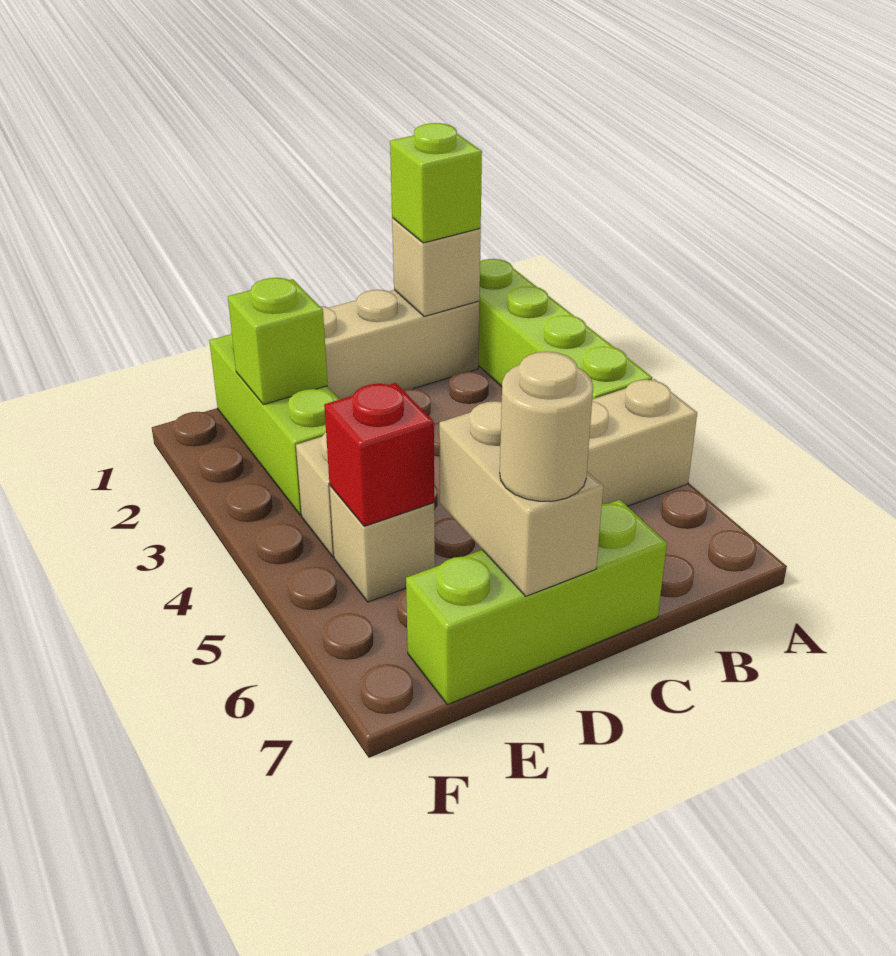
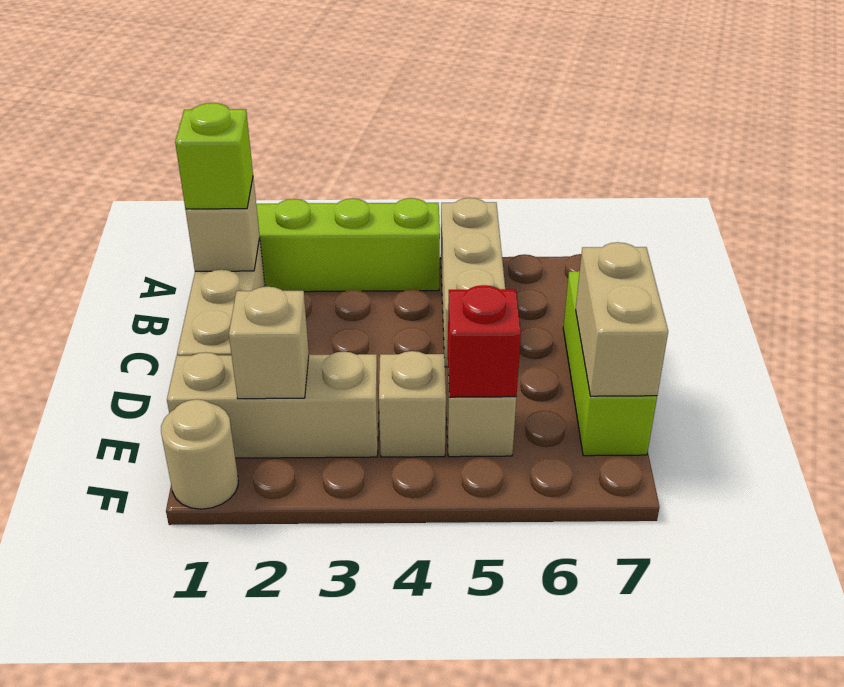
tan brick D6:D7 level 2 -> tan brick D7:E7 level 2
tan round brick D7 level 3 -> tan round brick F1 level 1
lime brick E1:E3 level 1 -> tan brick E1:E3 level 1
lime brick E2 level 2 -> tan brick E2 level 2

